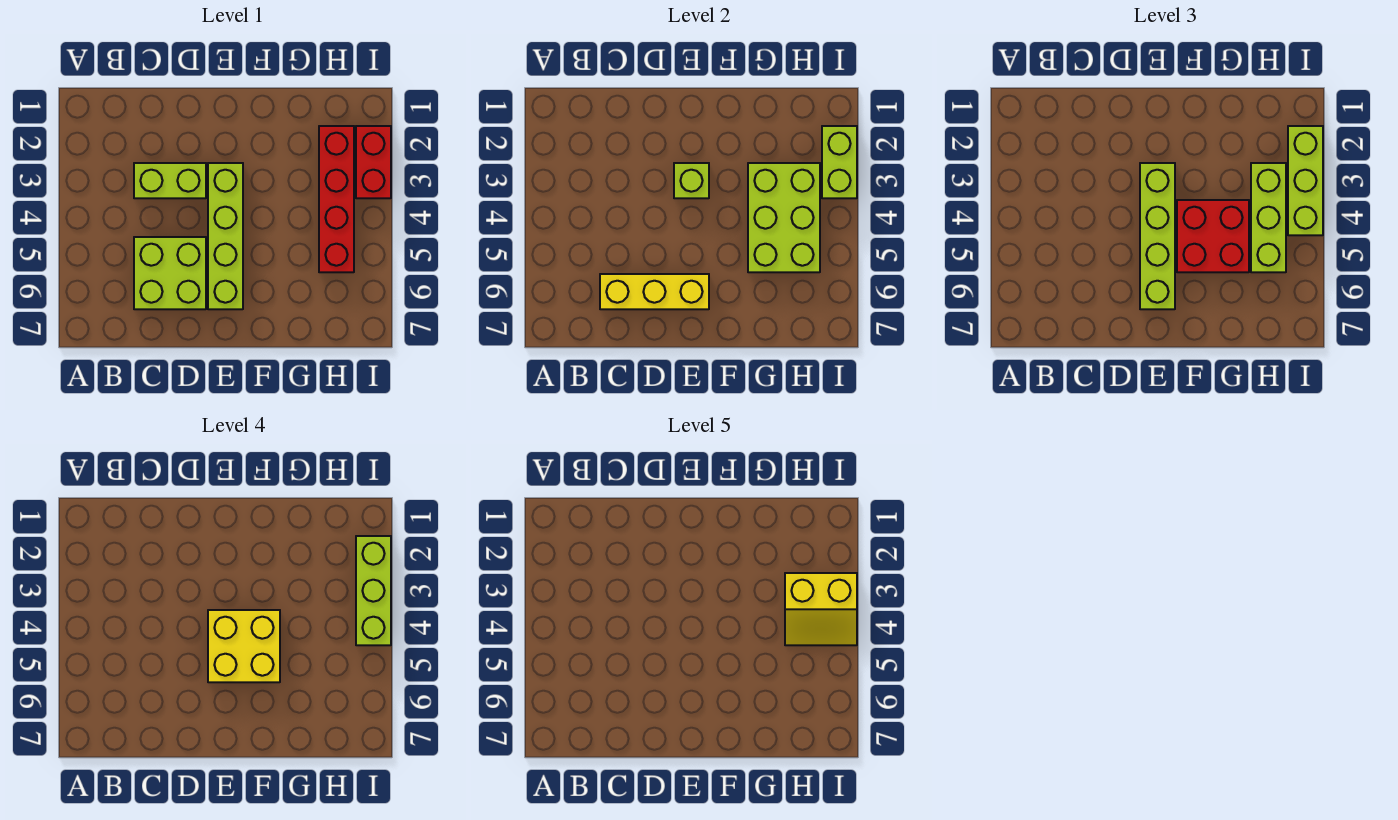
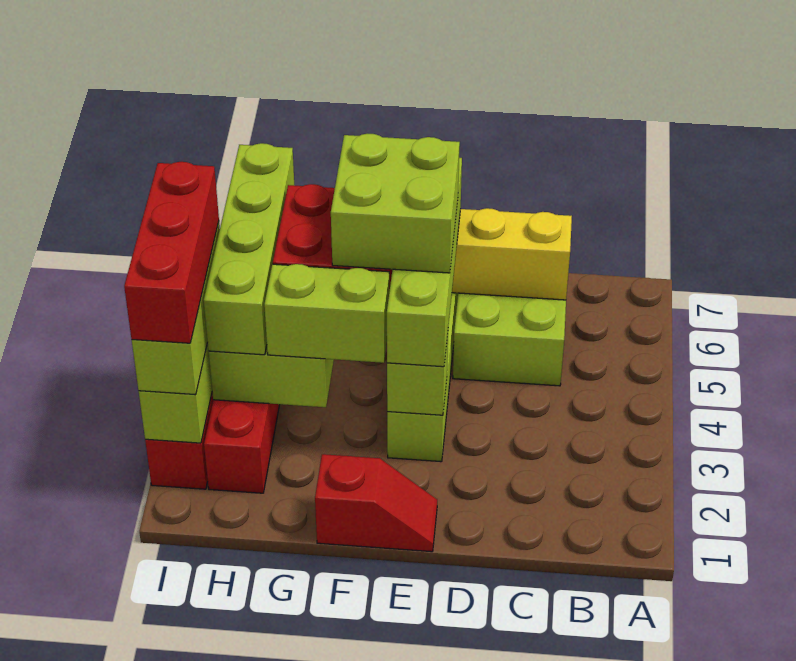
lime brick C3:D3 level 1 -> lime brick F3:G3 level 3
none -> red slope E1:F1 level 1 top F
yellow brick E4:F5 level 4 -> lime brick E4:F5 level 4
lime brick H3:H5 level 3 -> lime brick H3:H6 level 3
yellow slope H3:I4 level 5 top 3 -> none
lime brick I2:I4 level 4 -> red brick I2:I4 level 4

